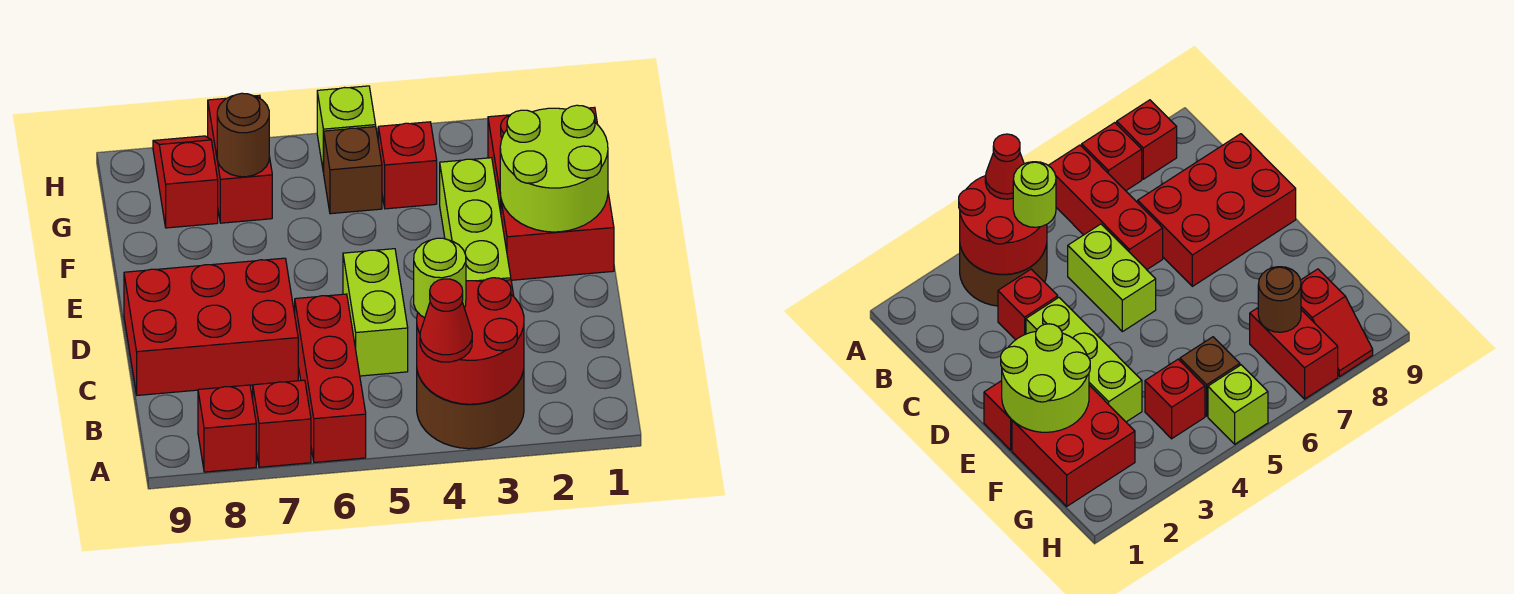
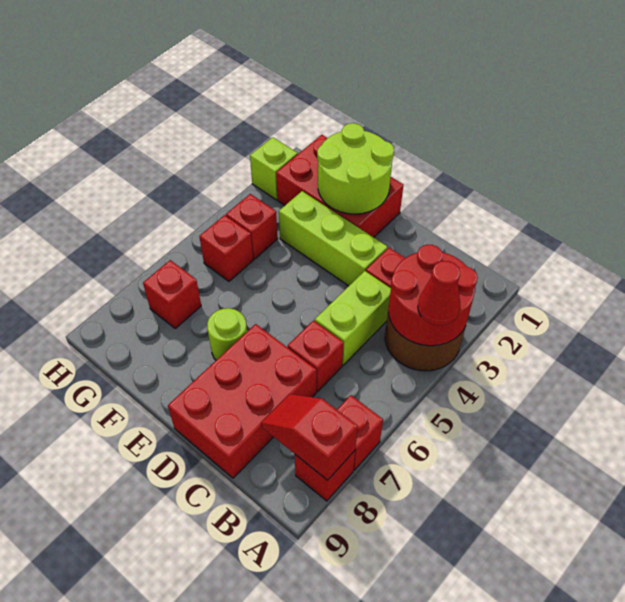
red brick A6:C6 level 1 -> red brick C6 level 1
lime round brick B4 level 3 -> lime round brick E7 level 1
lime brick C5:D5 level 1 -> lime brick C4:C5 level 1
brown brick G5 level 1 -> red brick G5 level 1
red brick G7:H7 level 1 -> red brick G7 level 1
brown round brick G7 level 2 -> none
red slope G8:H8 level 1 top G -> red slope A8:B8 level 2 top A
lime brick H5 level 1 -> lime brick H2 level 1

